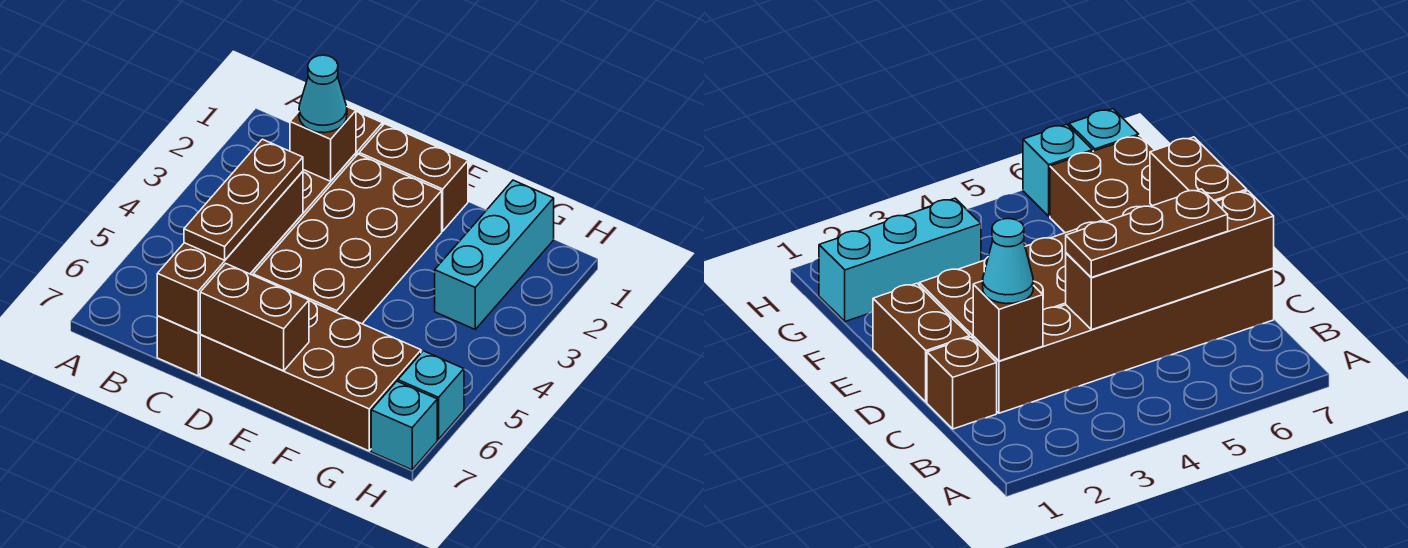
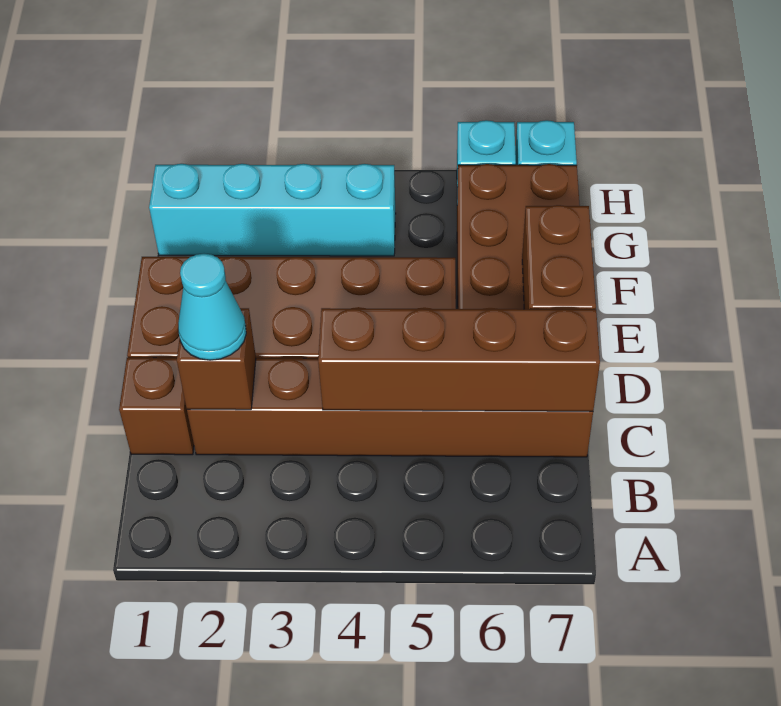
brown plate C4:C6 level 3 -> none
cyan brick G1:G3 level 1 -> cyan brick G1:G4 level 1

